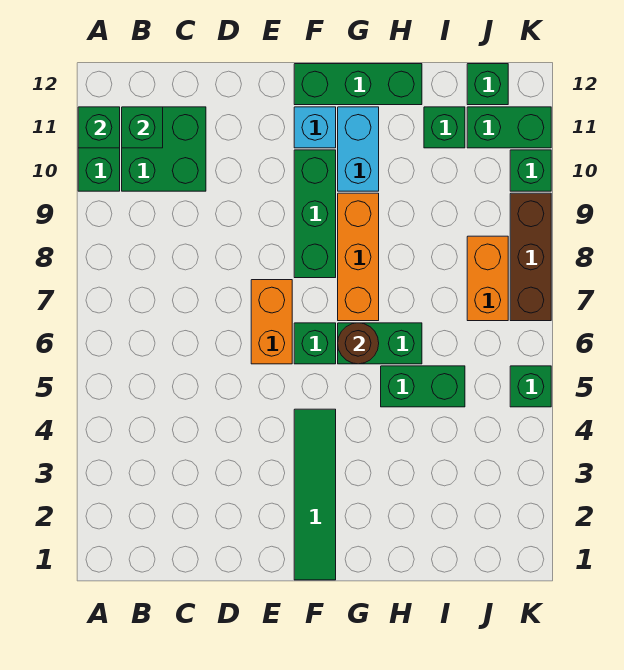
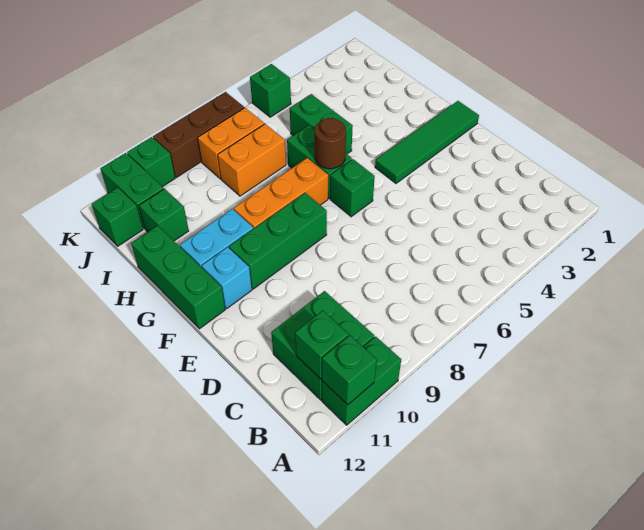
orange brick E6:E7 level 1 -> orange brick I7:I8 level 1

